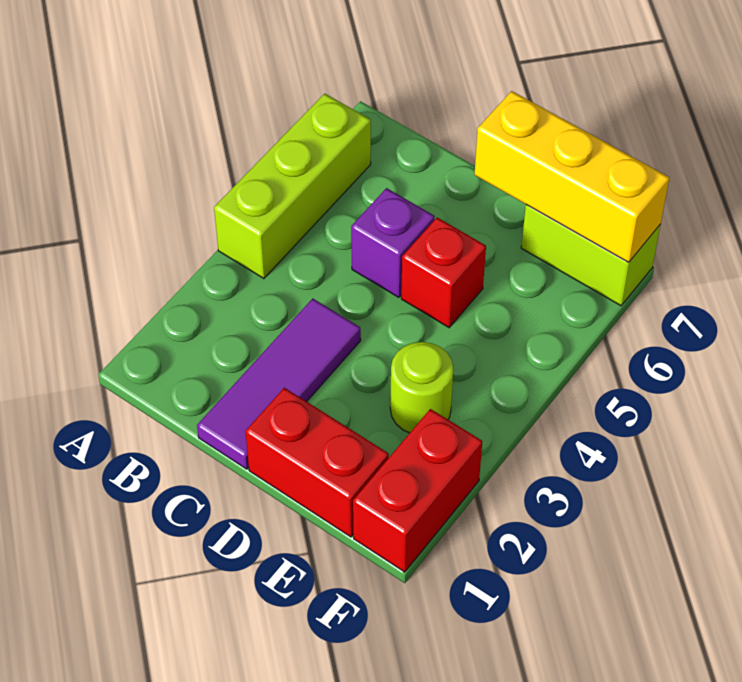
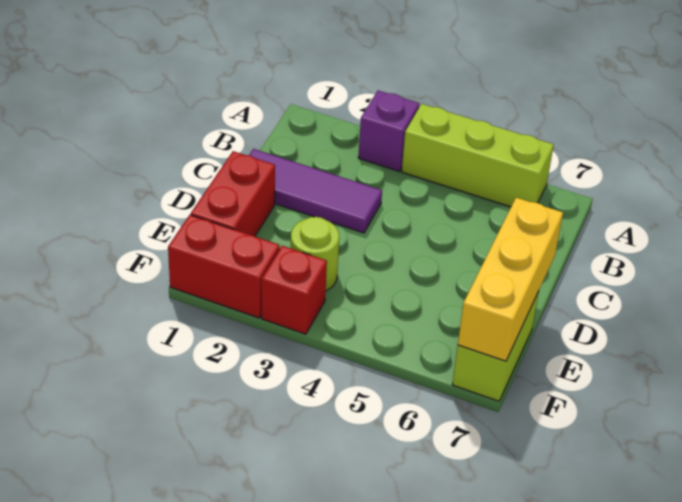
purple brick C5 level 1 -> purple brick A3 level 1
red brick D5 level 1 -> red brick F3 level 1

